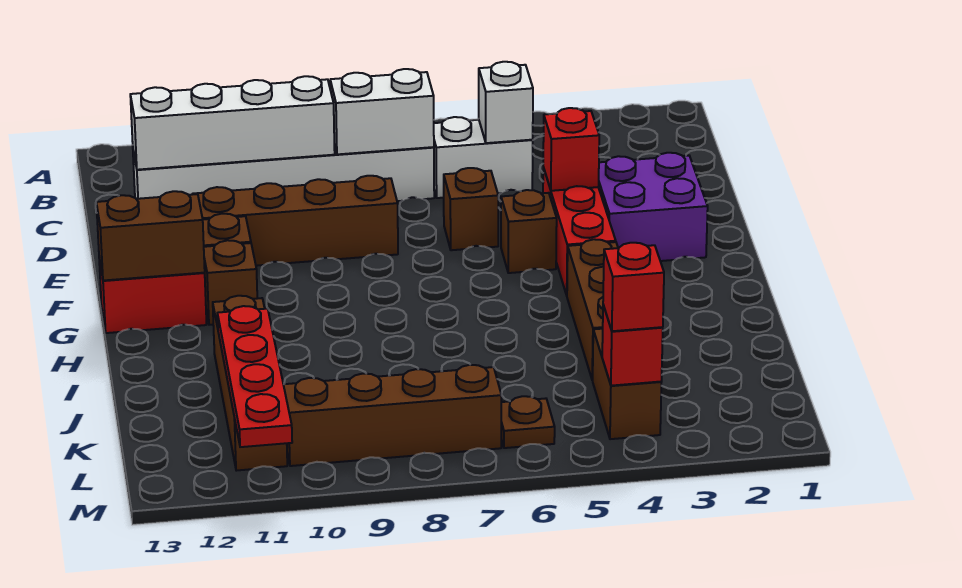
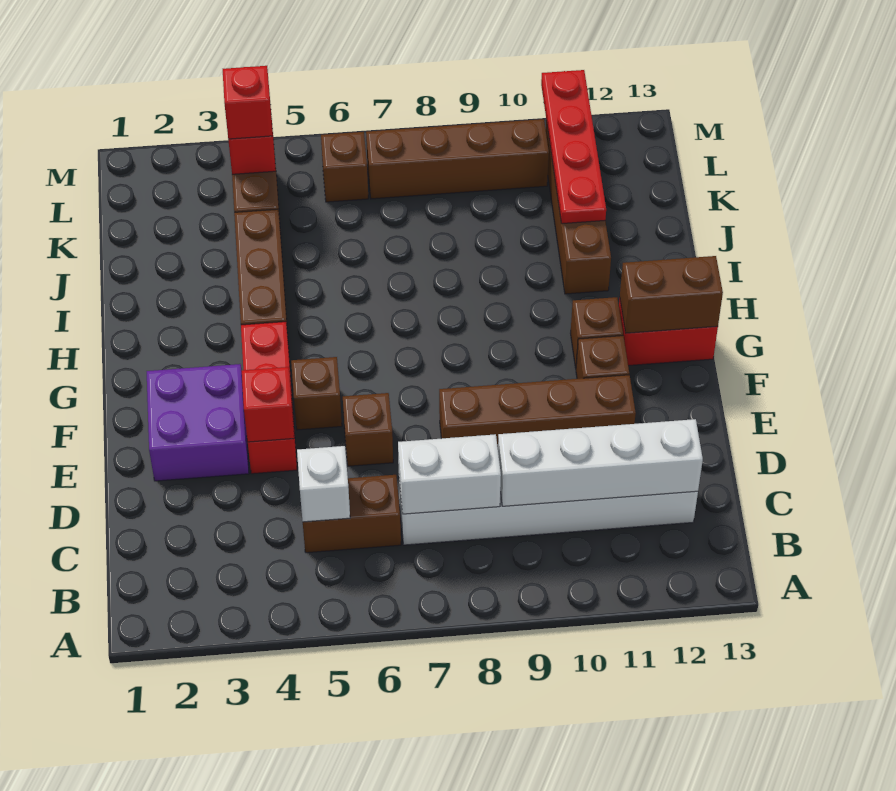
white brick C5:C6 level 1 -> brown brick C5:C6 level 1
brown plate L6 level 1 -> brown brick L6 level 1

